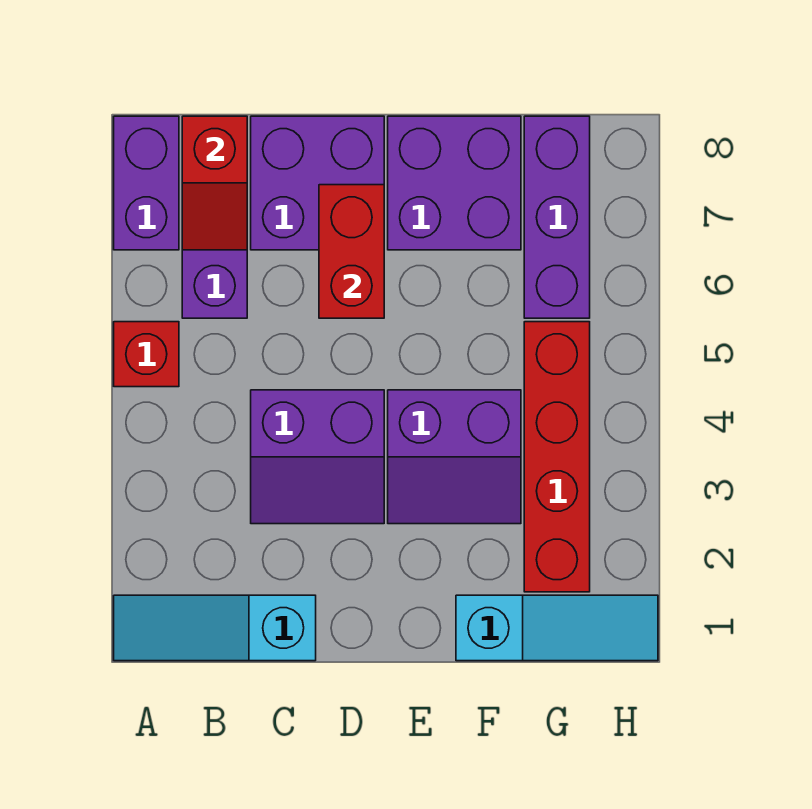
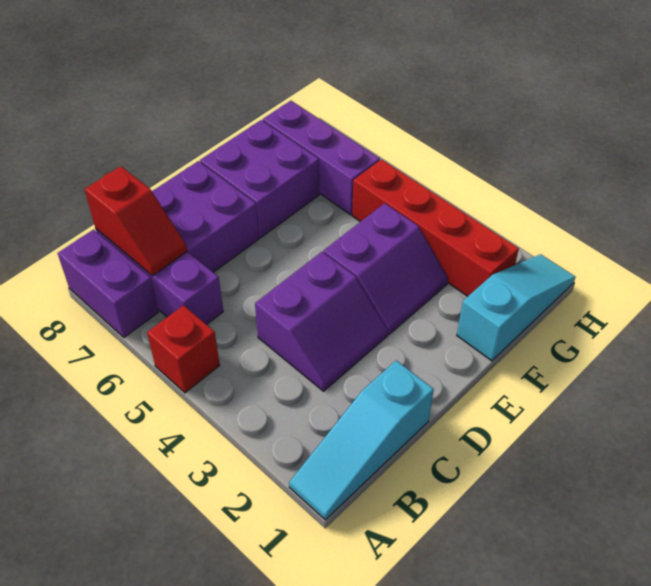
red brick D6:D7 level 2 -> none

